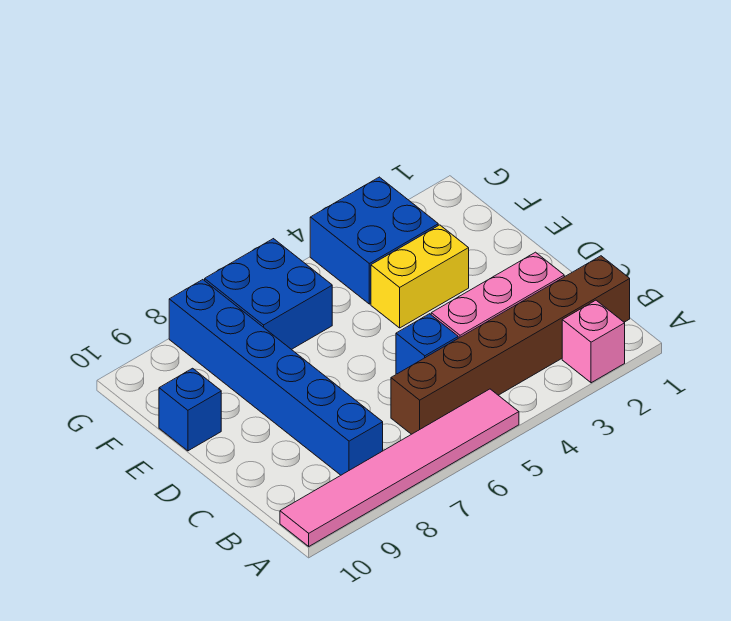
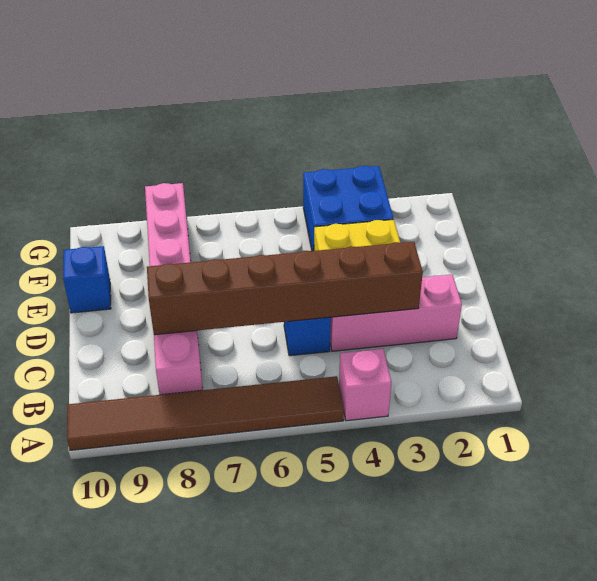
pink brick A2 level 1 -> pink brick A4 level 1
pink tile A5:A10 level 1 -> brown tile A5:A10 level 1
brown brick B1:B6 level 1 -> brown brick C3:C8 level 2
blue brick B8:G8 level 1 -> pink brick B8:G8 level 1
blue brick F6:G7 level 1 -> none

